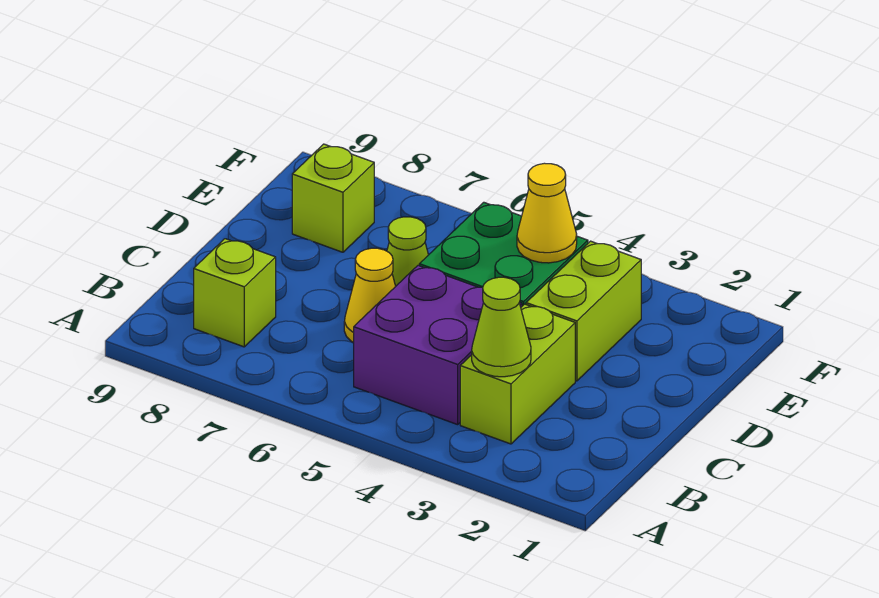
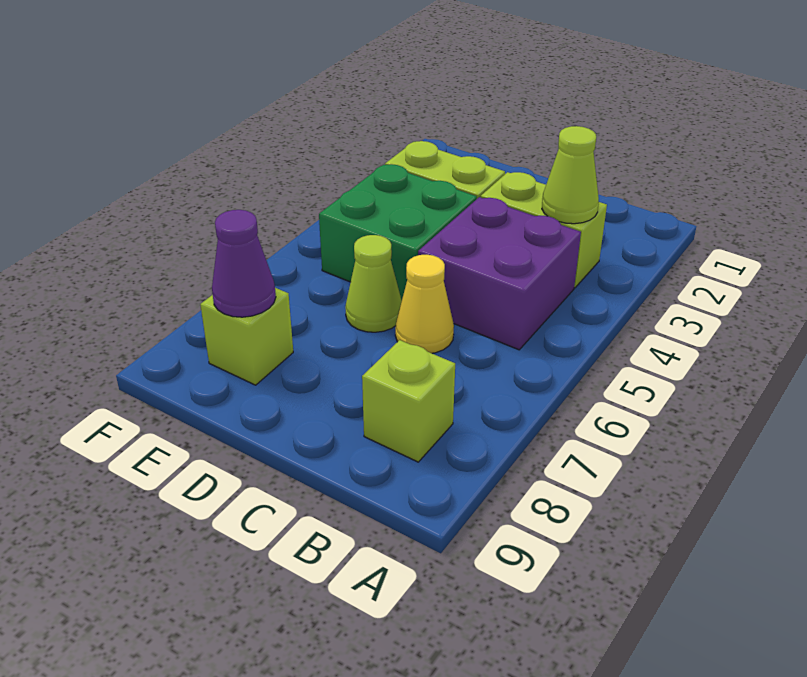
yellow cone E4 level 2 -> none
none -> purple cone E8 level 2

